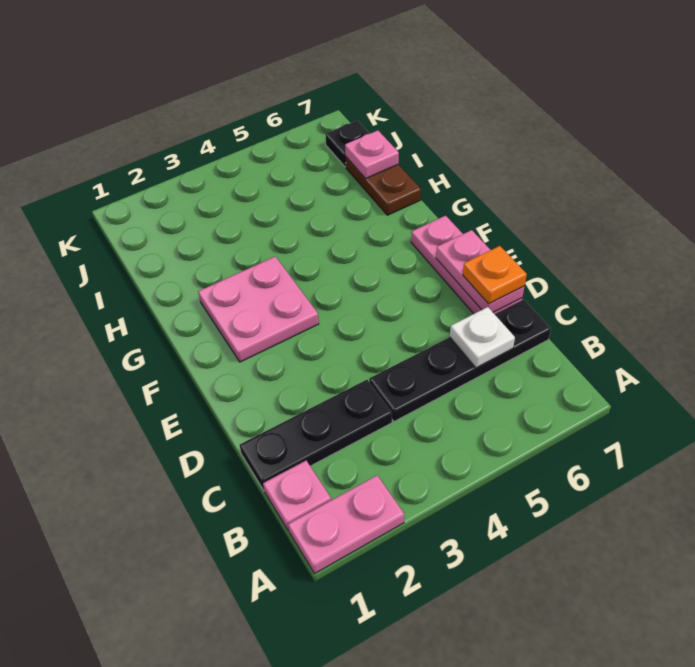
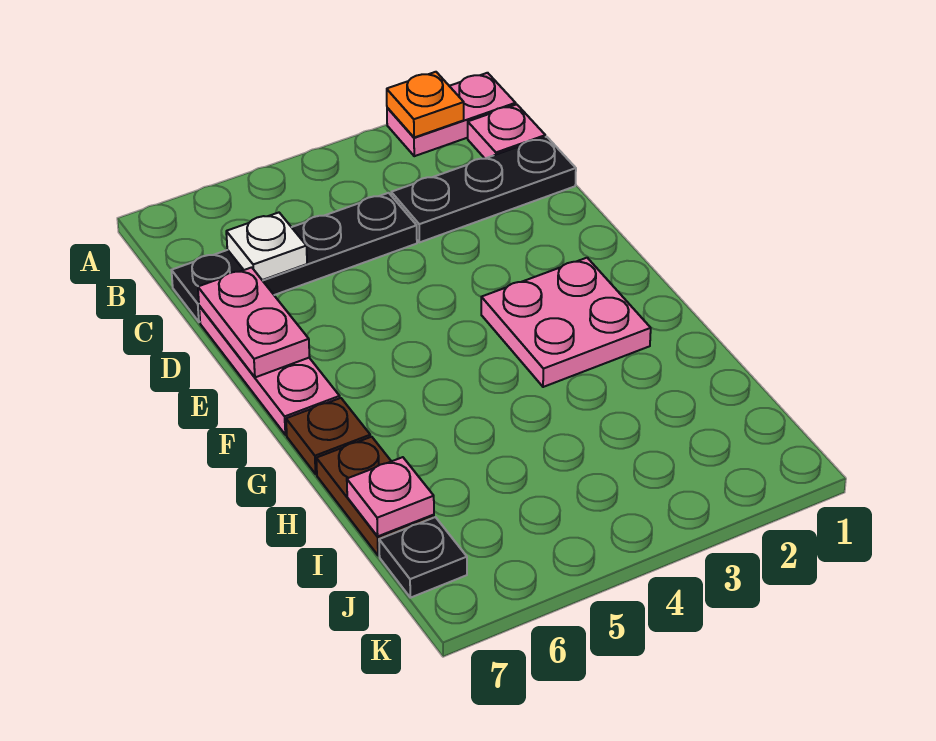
orange plate D7 level 3 -> orange plate A2 level 2
none -> brown plate G7 level 1

